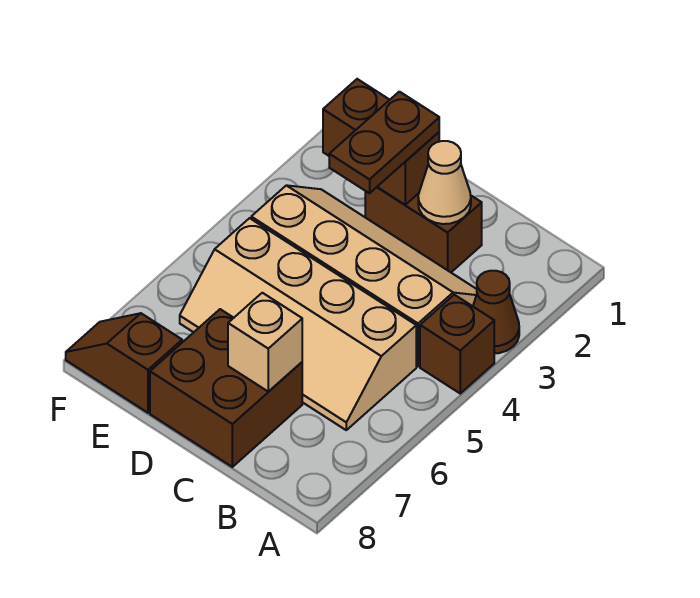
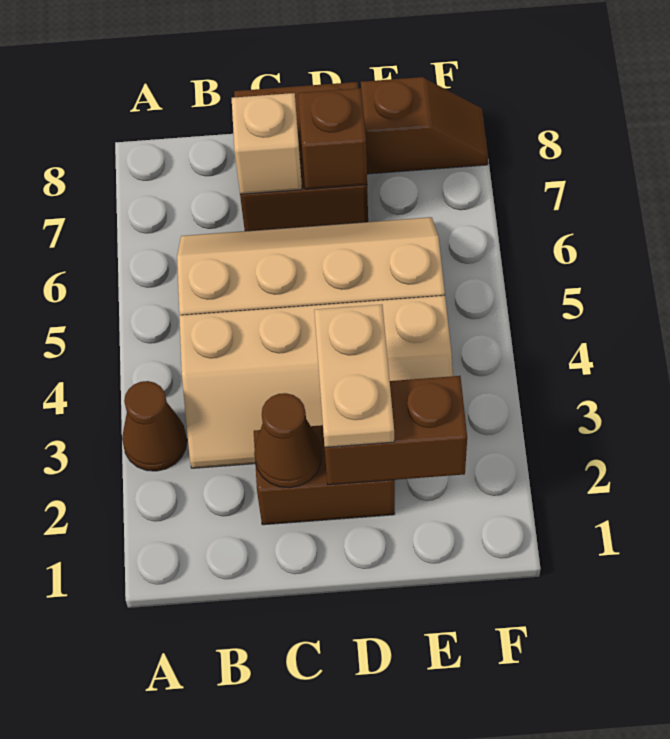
brown brick A4 level 1 -> brown brick D7 level 2
tan cone C2 level 2 -> brown cone C2 level 2
brown plate D2:D3 level 3 -> tan plate D2:D3 level 3

